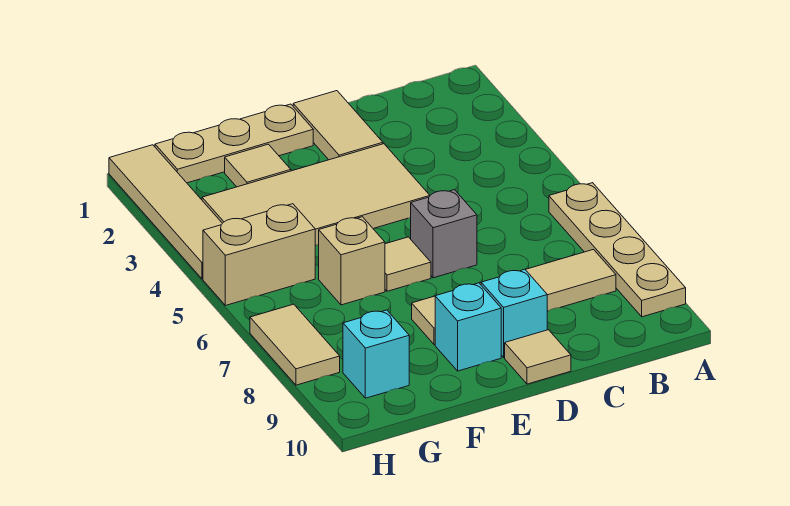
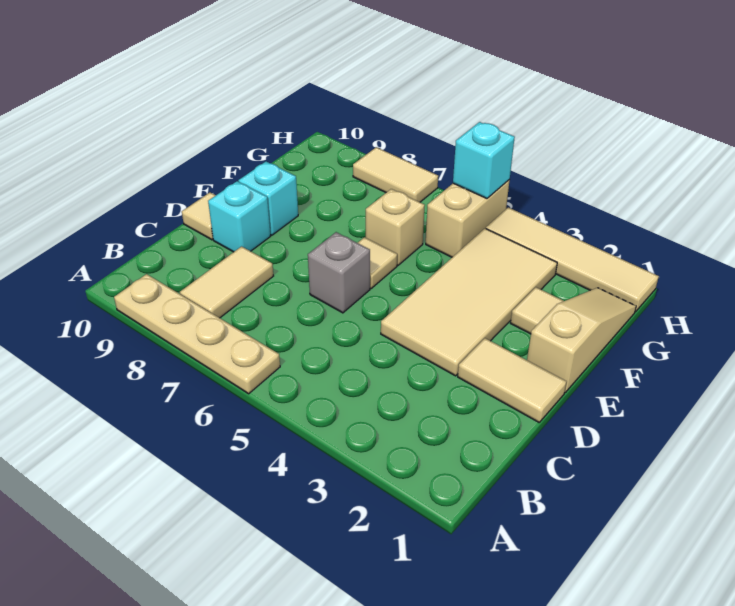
tan tile B8:E8 level 1 -> tan tile B8:C8 level 1
tan plate E1:G1 level 1 -> tan slope E1:G1 level 1 top E
cyan brick G9 level 1 -> cyan brick H5 level 2

